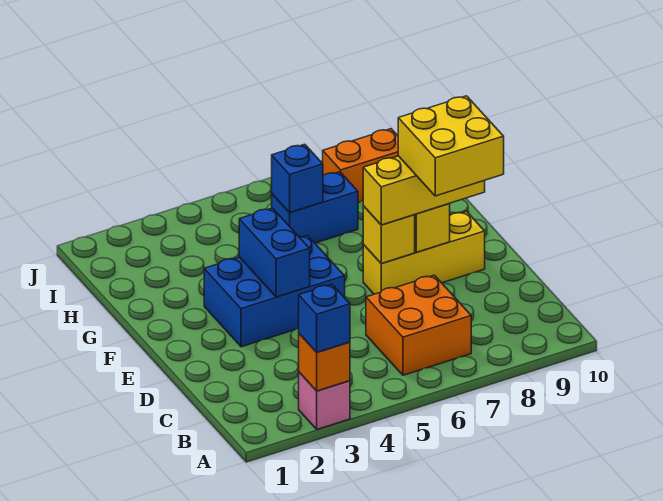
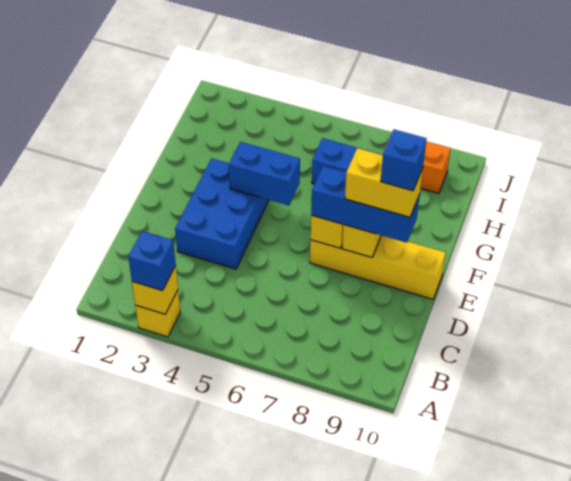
pink brick A3 level 1 -> yellow brick A3 level 1
orange brick A3 level 2 -> yellow brick A3 level 2
orange brick B6:C7 level 1 -> none
yellow brick D8:E9 level 4 -> yellow brick E8:E9 level 4
blue brick E3:F5 level 1 -> blue brick D3:F4 level 1
blue brick E4:F4 level 2 -> blue brick F4:F5 level 2
yellow brick E7:E9 level 1 -> yellow brick E7:E10 level 1
yellow brick E7:E9 level 3 -> blue brick E7:E9 level 3
blue brick H6 level 2 -> blue brick E9 level 5

